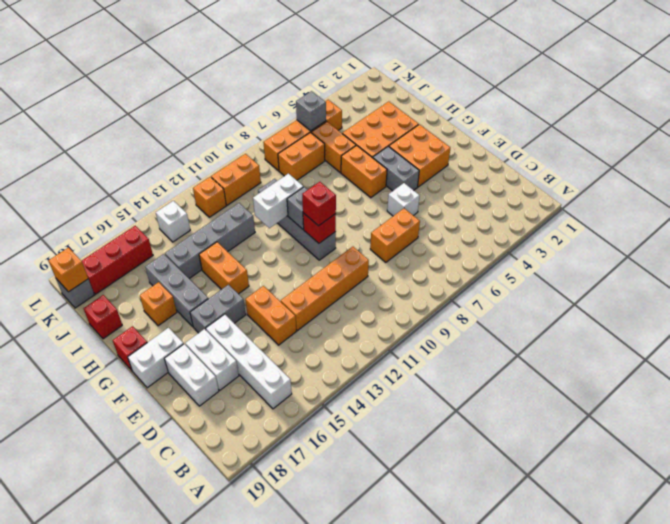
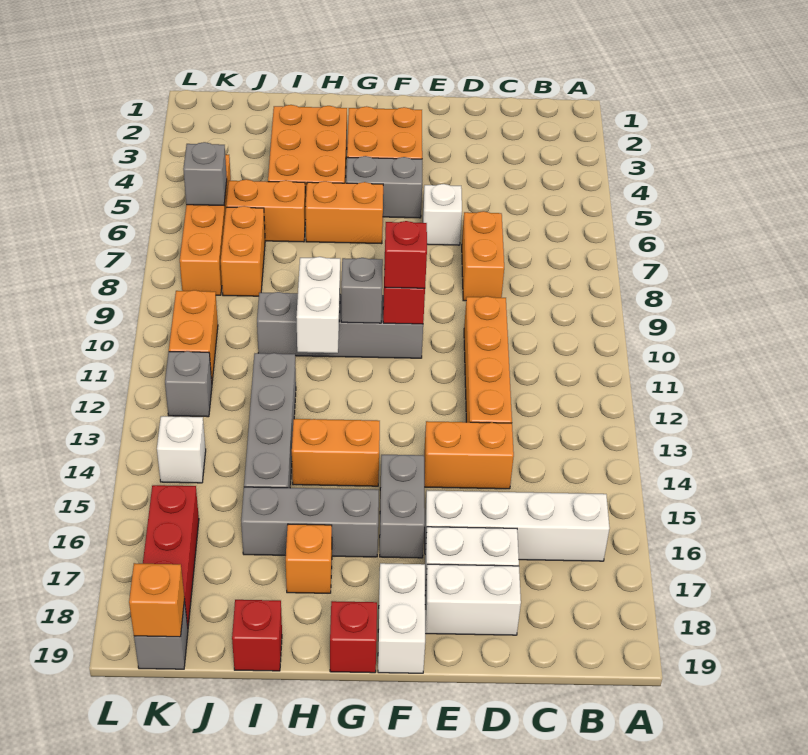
orange brick K12 level 1 -> grey brick K12 level 1

